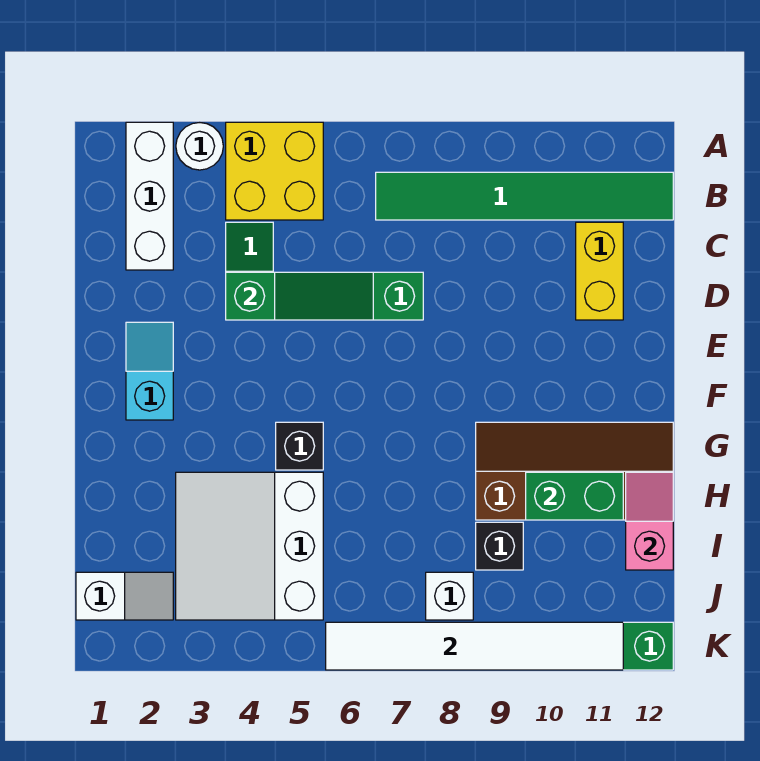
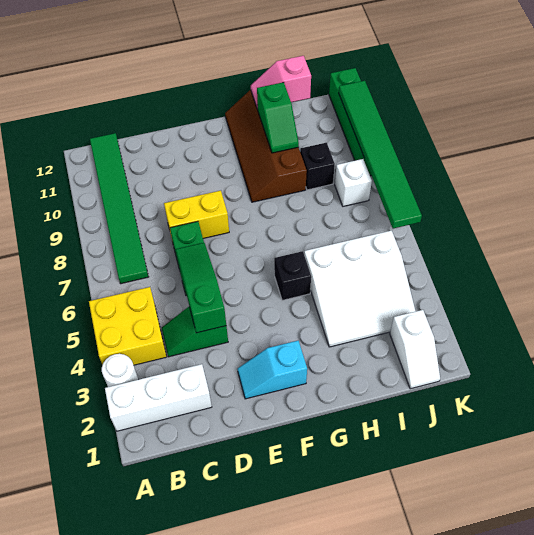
yellow brick C11:D11 level 1 -> yellow brick D8:E8 level 1
green brick H10:H11 level 2 -> green slope H10:H11 level 2 top 11
white slope J1:J2 level 1 top 1 -> white slope J1:J2 level 1 top 2
white tile K6:K11 level 2 -> green tile K6:K11 level 2

